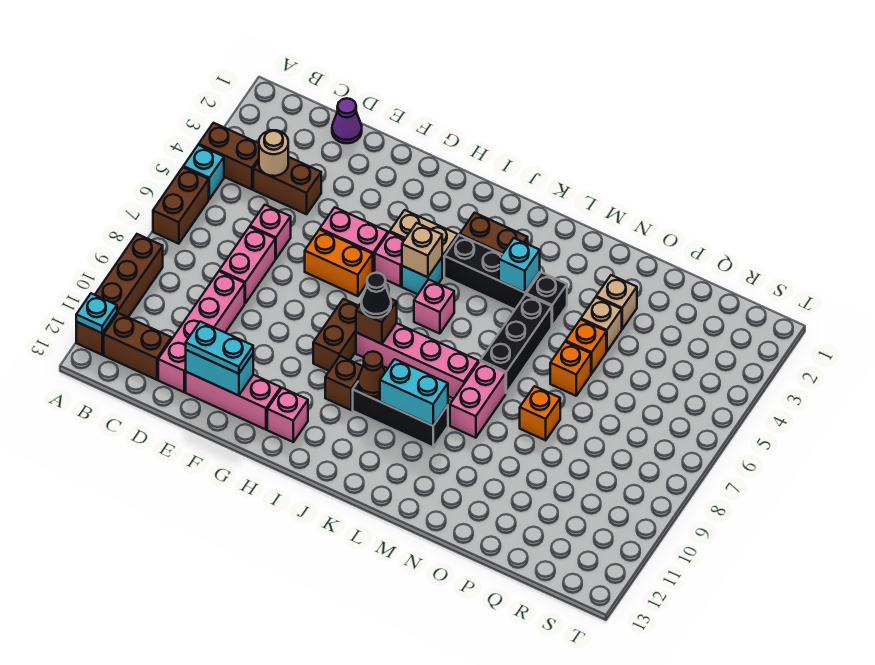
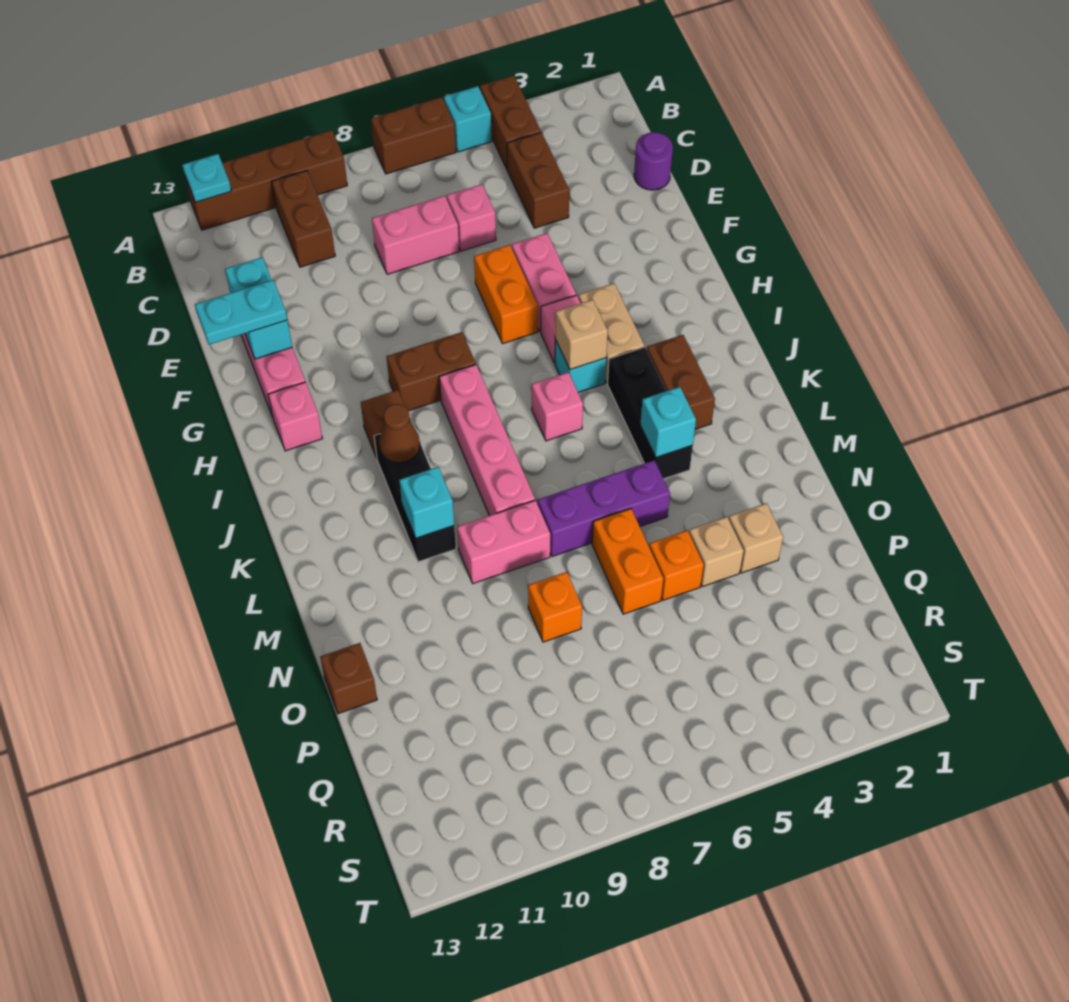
brown brick B12:C12 level 1 -> brown brick B10:C10 level 1
tan round brick C4 level 2 -> none
purple cone D1 level 1 -> purple round brick D1 level 1
pink brick D9:D12 level 1 -> none
cyan plate E12:F12 level 3 -> cyan plate F12:F13 level 3
brown brick I8 level 2 -> brown brick O13 level 1
black cone I8 level 3 -> none
cyan brick K10:L10 level 2 -> cyan brick L10 level 2
black brick M4 level 1 -> none
black brick M5:M7 level 1 -> purple brick M5:M7 level 1
orange brick O6 level 1 -> orange brick N6:O6 level 1

